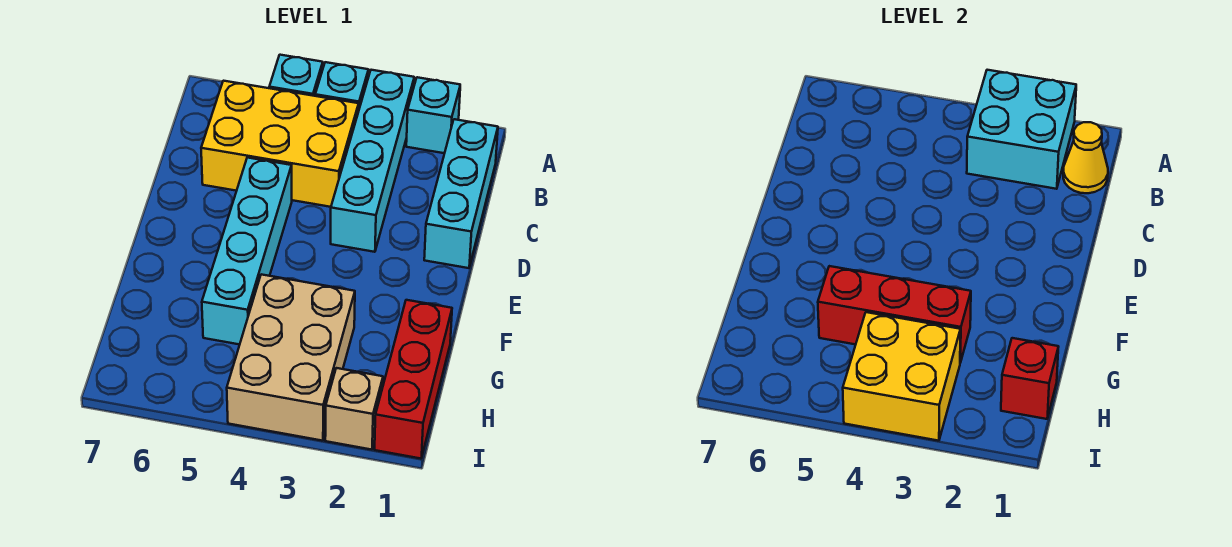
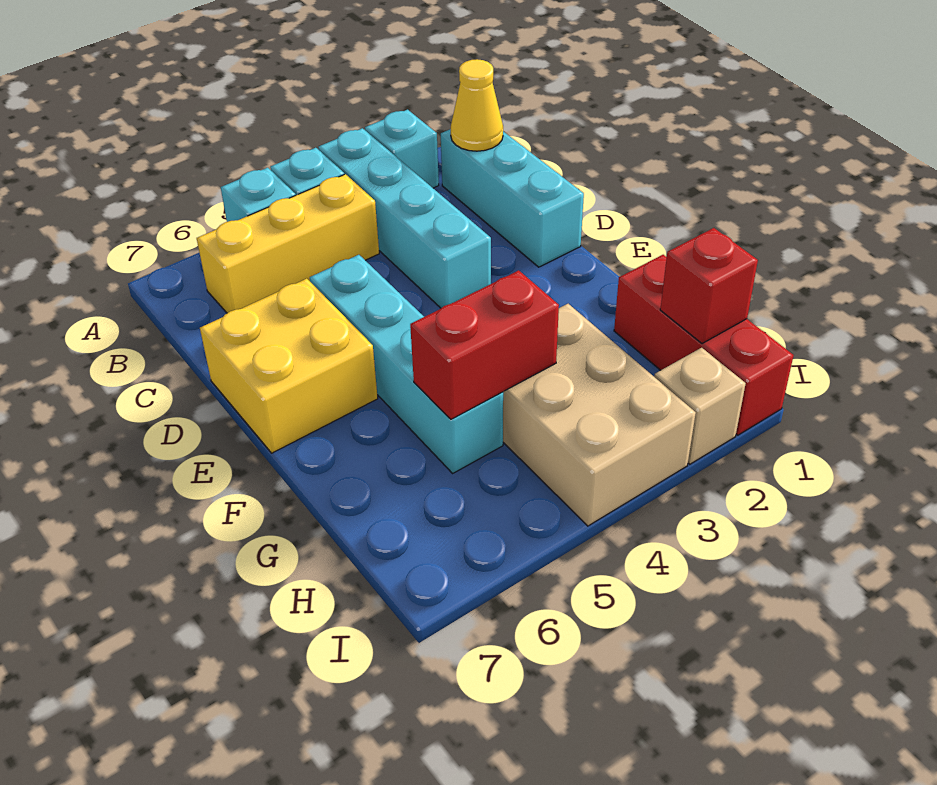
cyan brick A2:B3 level 2 -> none
yellow brick B4:C6 level 1 -> yellow brick B4:B6 level 1
red brick G3:G5 level 2 -> red brick G4:G5 level 2
yellow brick H3:I4 level 2 -> yellow brick D6:E7 level 1

